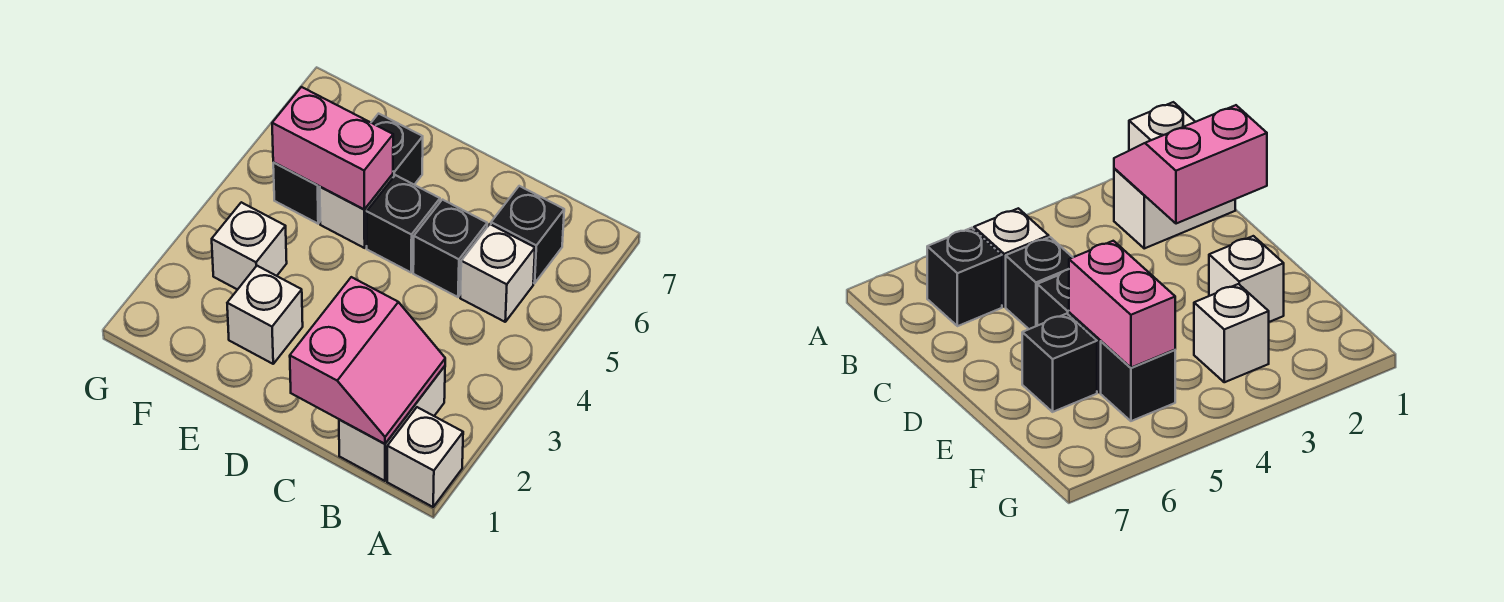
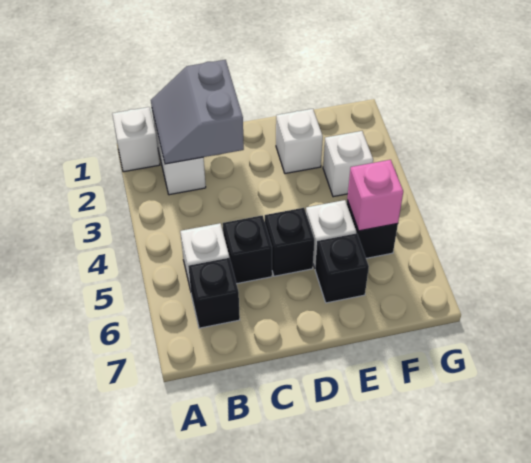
pink slope B1:C2 level 2 top C -> grey slope B1:C2 level 2 top C
pink brick E5:F5 level 2 -> pink brick F5 level 2

